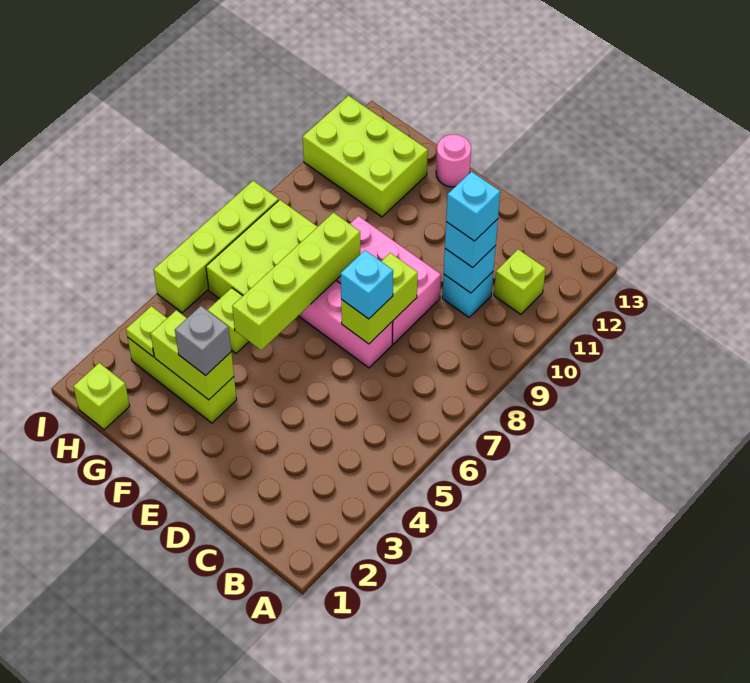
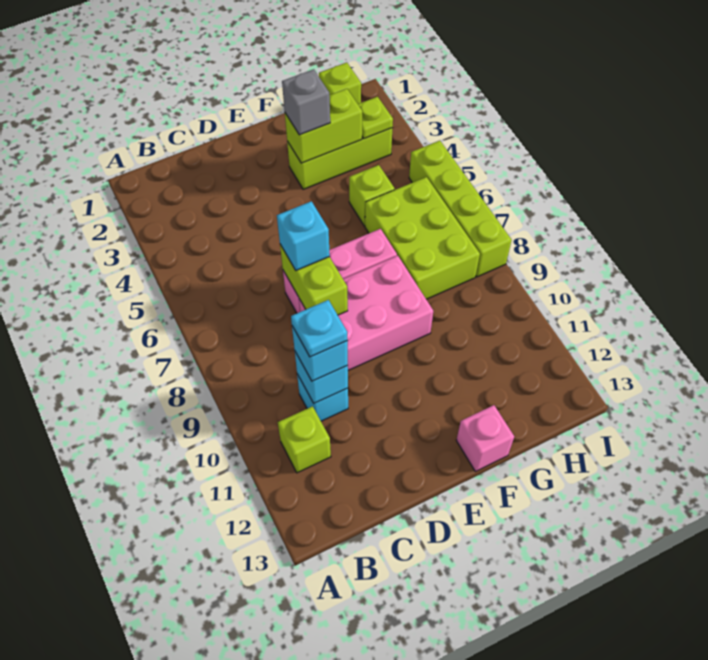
cyan brick C10 level 4 -> cyan plate C10 level 4
lime brick F5:F8 level 2 -> none
pink round brick F13 level 1 -> pink brick F13 level 1
lime brick G11:I12 level 1 -> none

